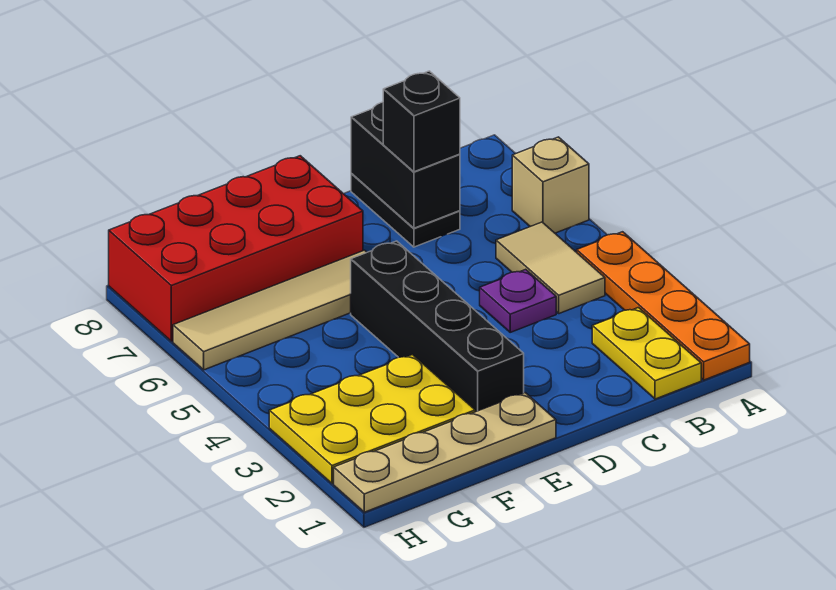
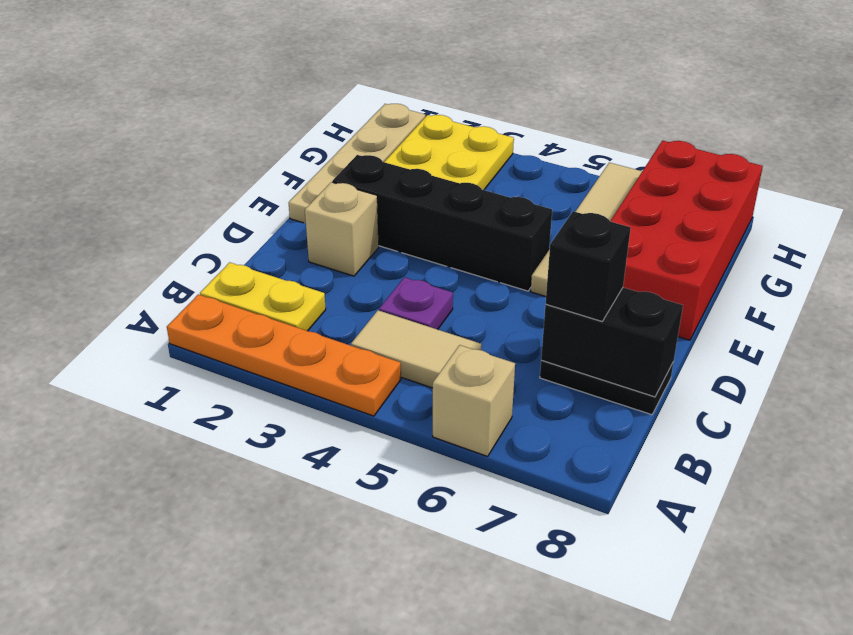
none -> tan brick D2 level 1

